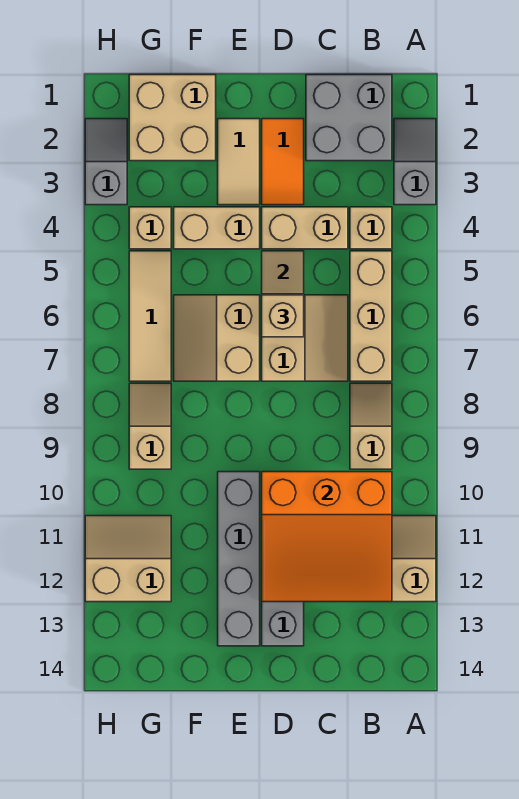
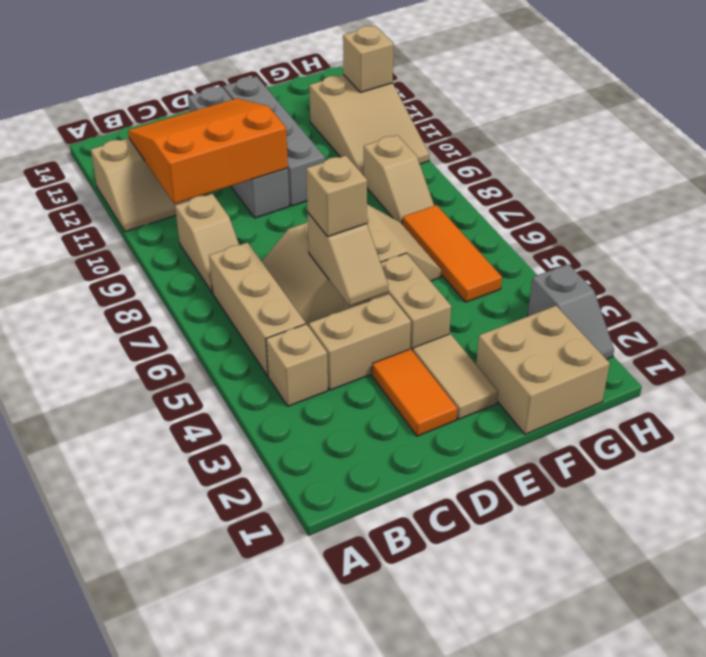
grey slope A2:A3 level 1 top 3 -> none
grey brick B1:C2 level 1 -> none
tan brick E4:F4 level 1 -> tan brick E4:E5 level 1
tan brick G4 level 1 -> tan brick H12 level 2
tan tile G5:G7 level 1 -> orange tile G5:G7 level 1
tan slope G11:H12 level 1 top 12 -> tan slope G10:H12 level 1 top 12

